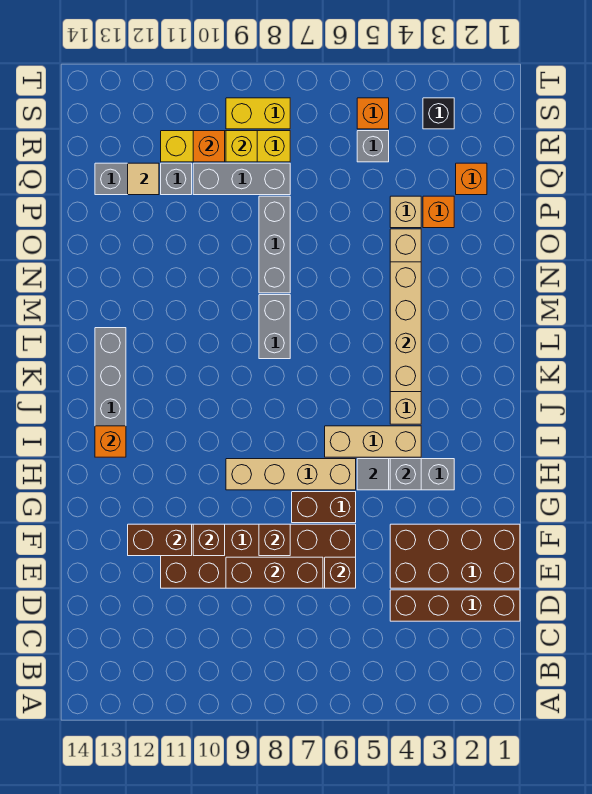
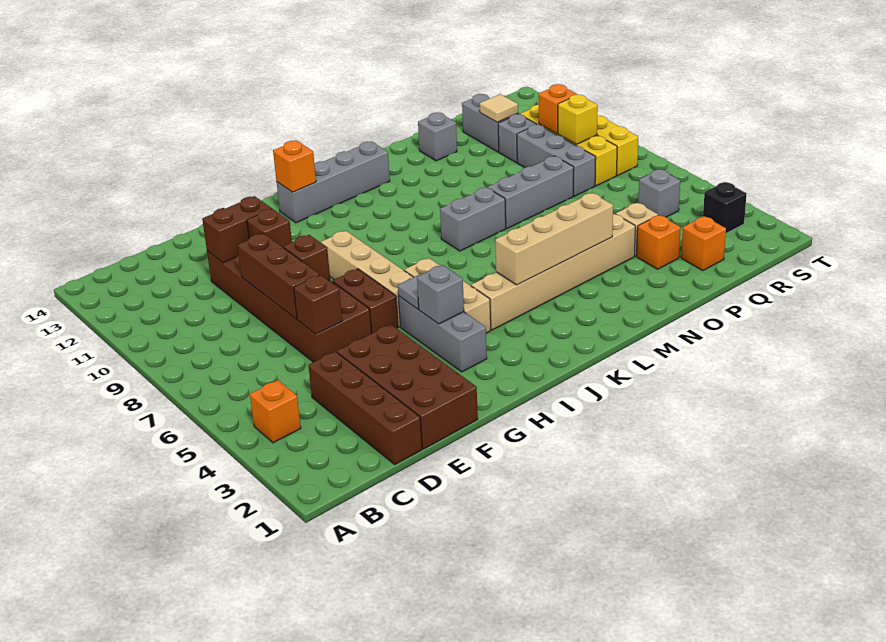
brown brick F11:F12 level 2 -> brown brick E11:F11 level 2
none -> grey brick O13 level 1
orange brick S5 level 1 -> orange brick B4 level 1

